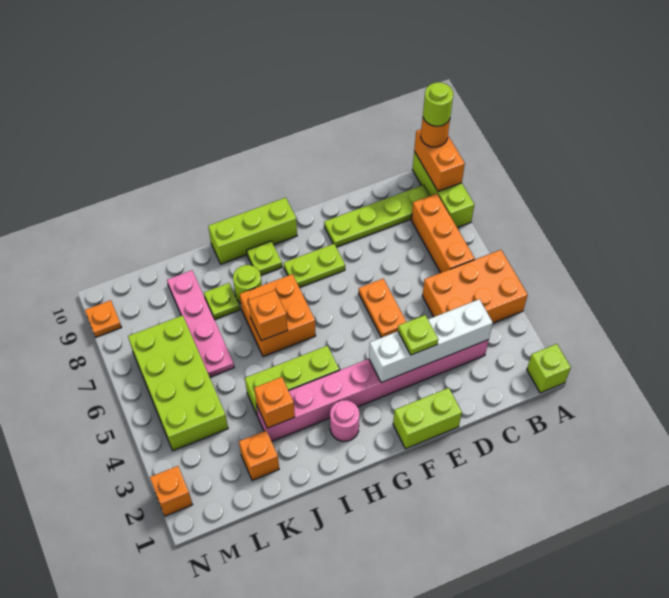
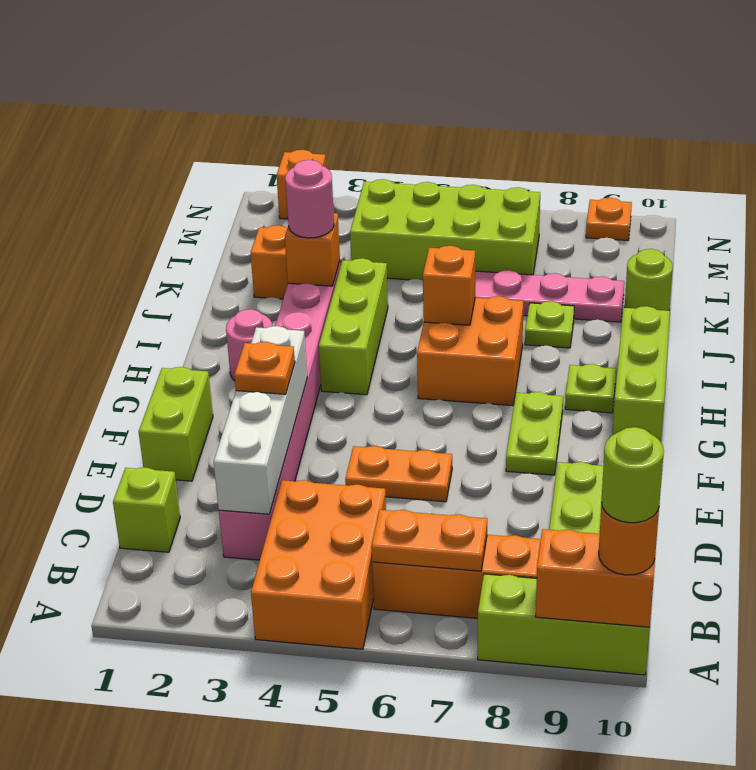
lime brick A1 level 1 -> lime brick C1 level 1
none -> orange plate B6:B7 level 2
lime plate E3 level 3 -> orange plate E3 level 3
lime round brick I8 level 1 -> lime round brick K10 level 1
none -> pink round brick J3 level 3

